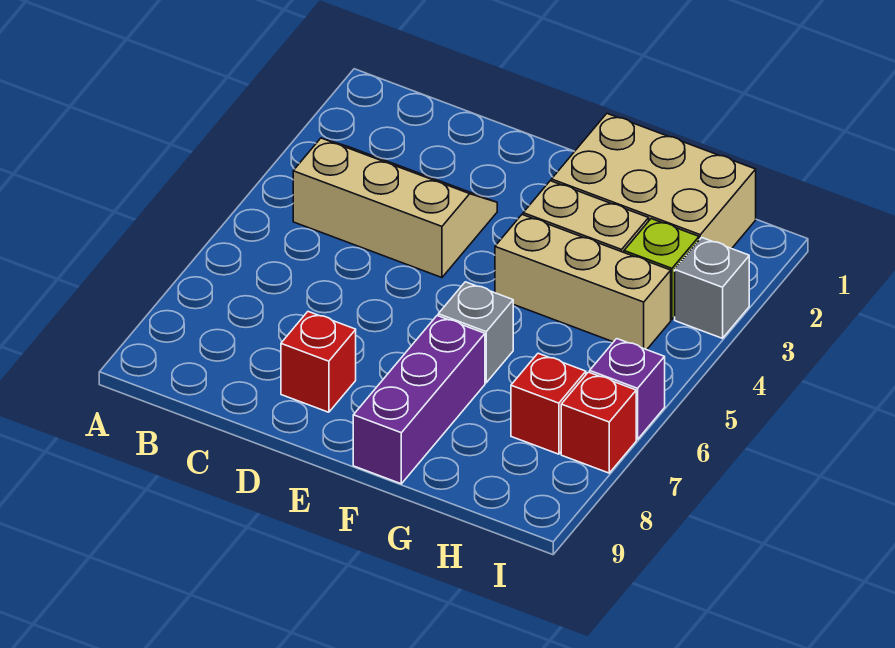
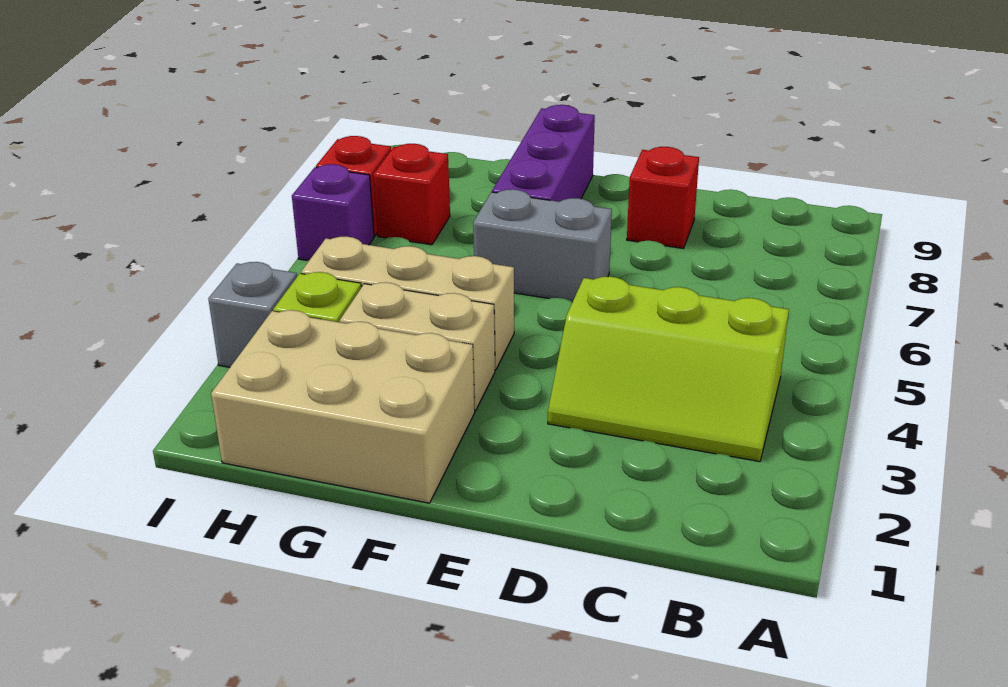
tan slope B3:D4 level 1 top 4 -> lime slope B3:D4 level 1 top 4
grey brick F6 level 1 -> grey brick E6:F6 level 1

